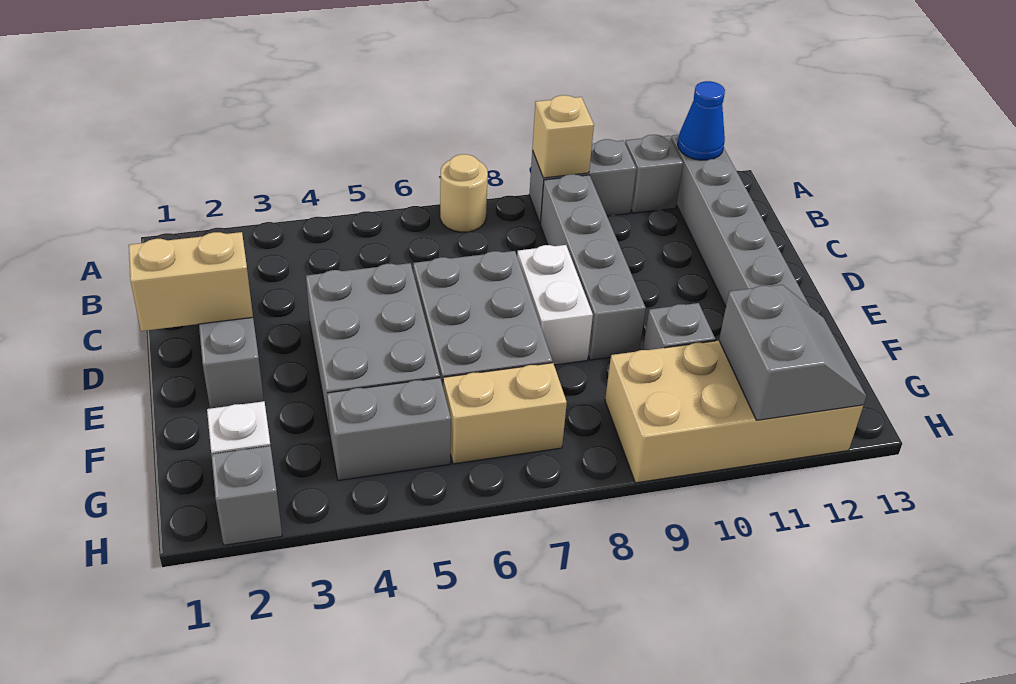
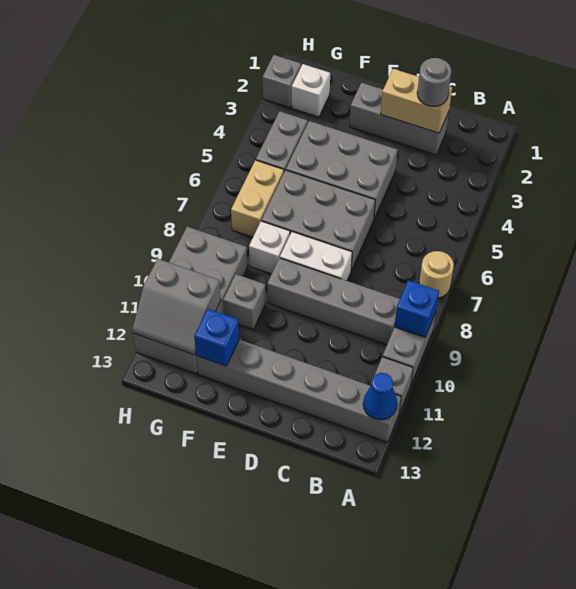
tan brick A9 level 2 -> blue brick A9 level 2
none -> grey round brick C2 level 3
tan brick D1:D2 level 2 -> tan brick C2:D2 level 2
none -> white brick F8 level 1
none -> blue brick F12 level 2
tan brick G9:H12 level 1 -> grey brick G9:H12 level 1

